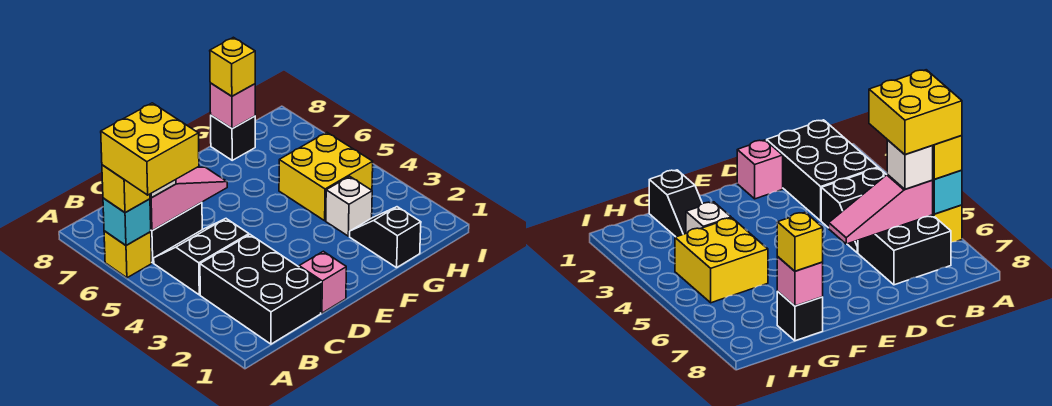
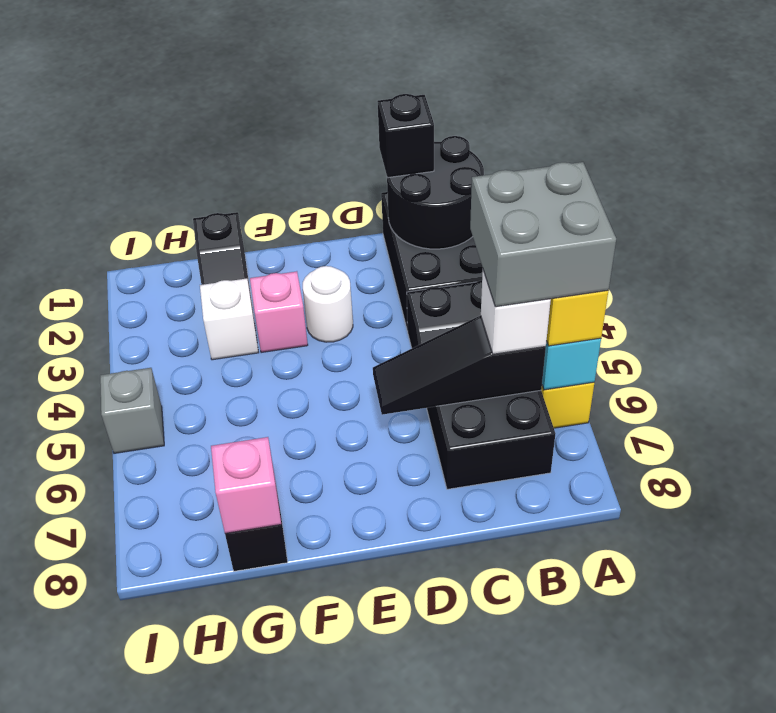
yellow brick A5:B6 level 4 -> grey brick A5:B6 level 4
none -> black round brick B1:C2 level 2
pink slope B6:D6 level 2 top B -> black slope B6:D6 level 2 top B
none -> black brick C1 level 3
pink brick D1 level 1 -> pink brick F3 level 1
none -> white round brick E3 level 1
yellow brick G4:H5 level 1 -> none
yellow brick G8 level 3 -> none
none -> grey brick I5 level 1

